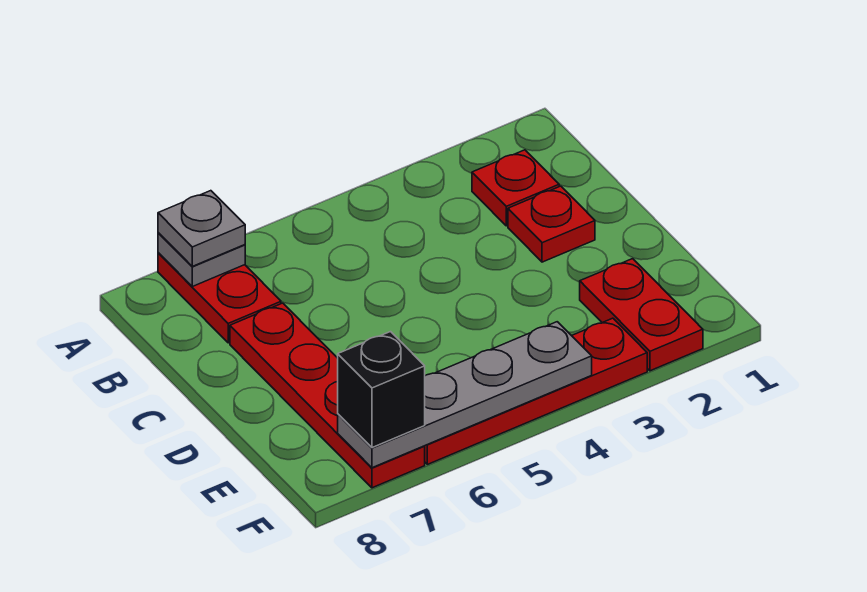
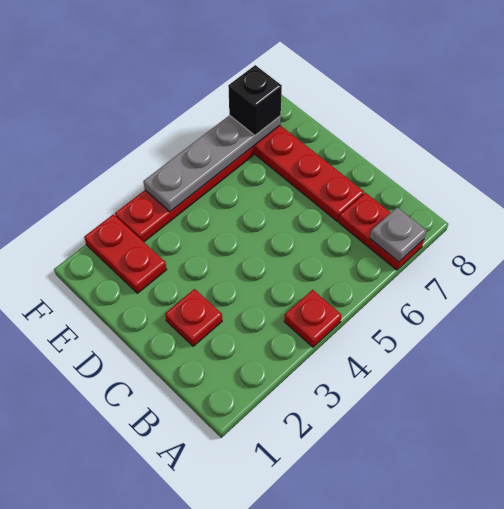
grey plate A7 level 3 -> none
red plate B2 level 1 -> red plate A4 level 1

